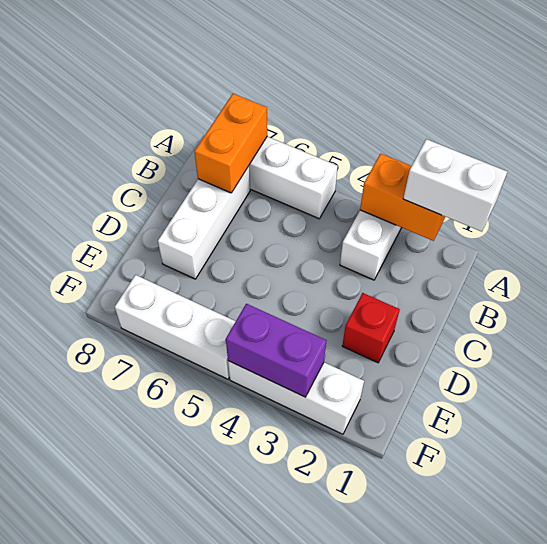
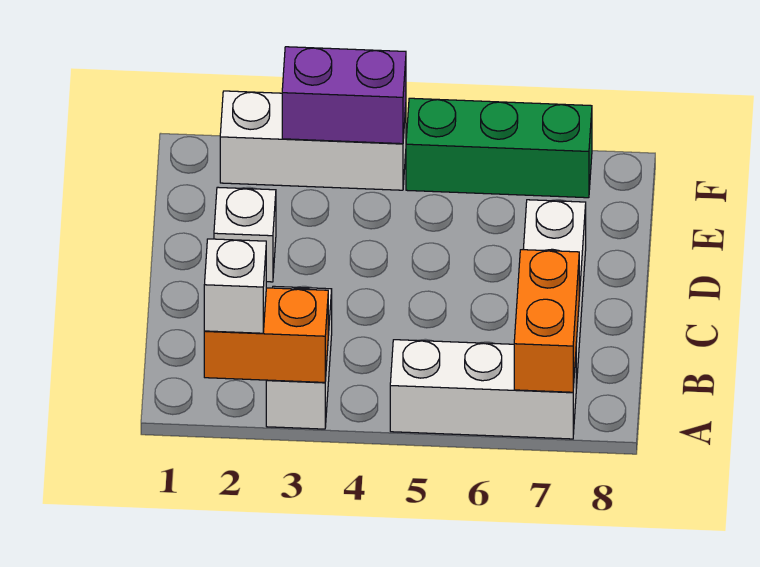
white brick A1:A2 level 3 -> white brick A2 level 3
red brick D2 level 1 -> white brick D2 level 1
white brick F5:F7 level 1 -> green brick F5:F7 level 1

